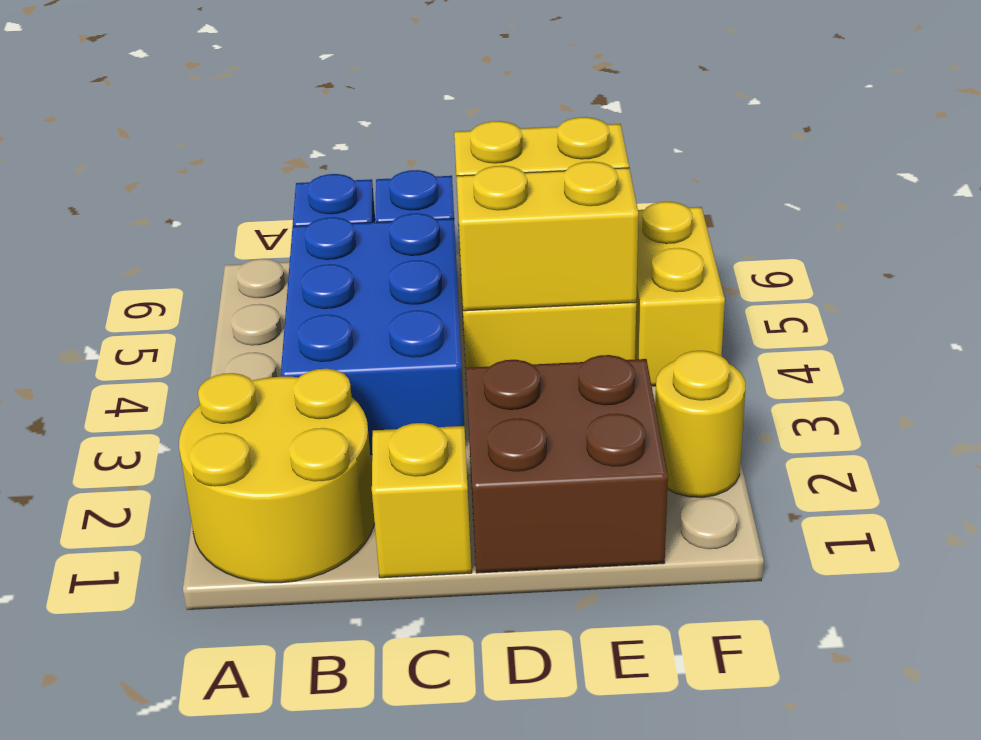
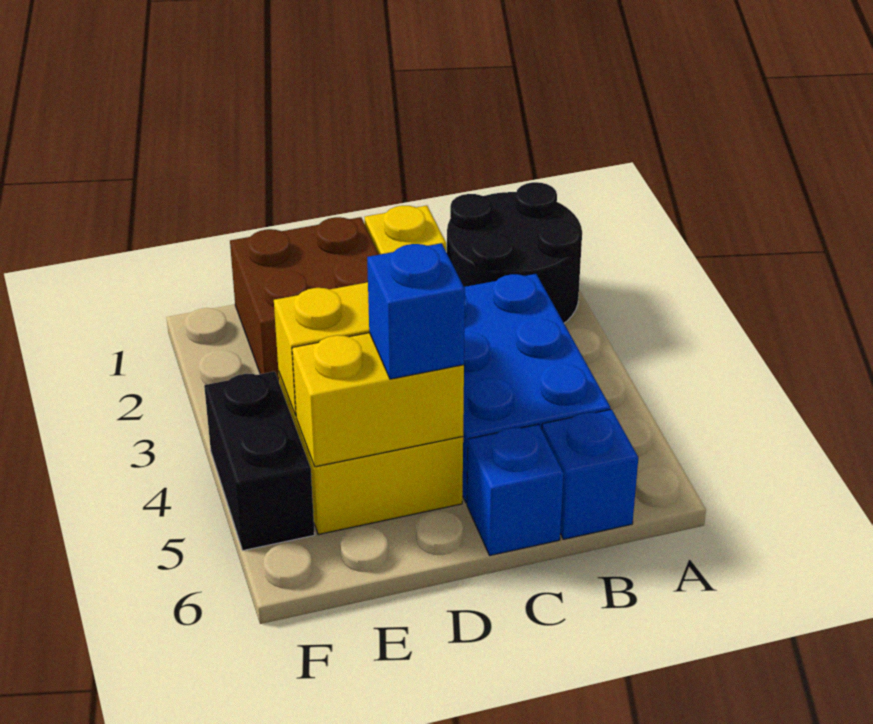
yellow round brick A1:B2 level 1 -> black round brick A1:B2 level 1
none -> blue brick D5 level 3
yellow round brick F2 level 1 -> none
yellow brick F4:F5 level 1 -> black brick F4:F5 level 1

